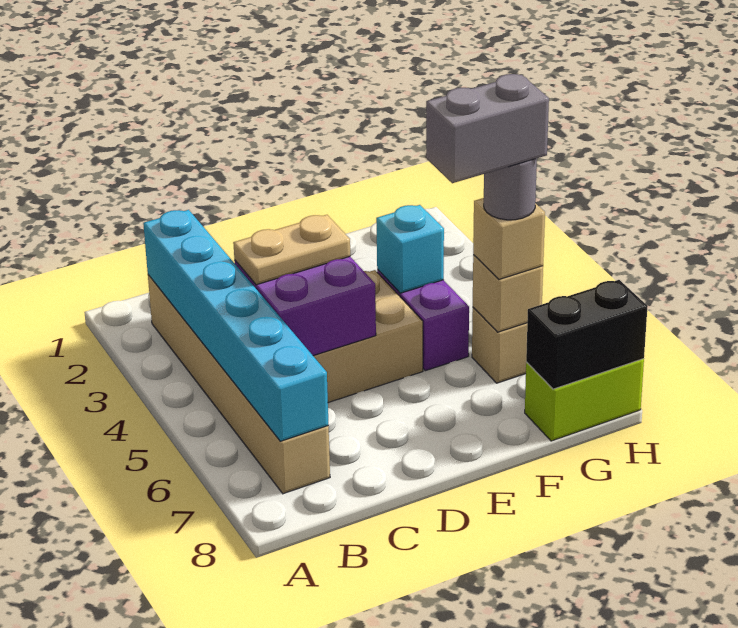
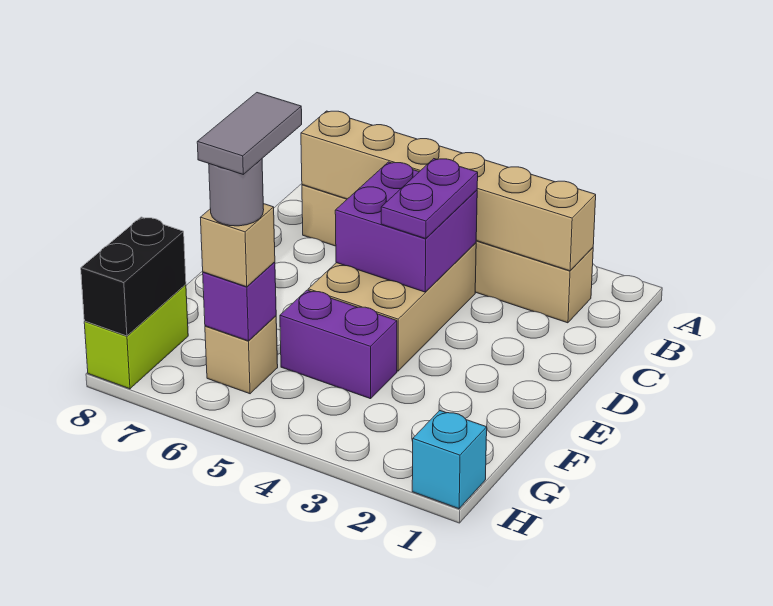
cyan brick B2:B7 level 2 -> tan brick B2:B7 level 2
tan plate C4:D4 level 3 -> purple plate C4:D4 level 3
cyan brick F4 level 2 -> cyan brick H1 level 1
grey brick F6:G6 level 5 -> grey tile F6:G6 level 5
tan brick G6 level 2 -> purple brick G6 level 2

